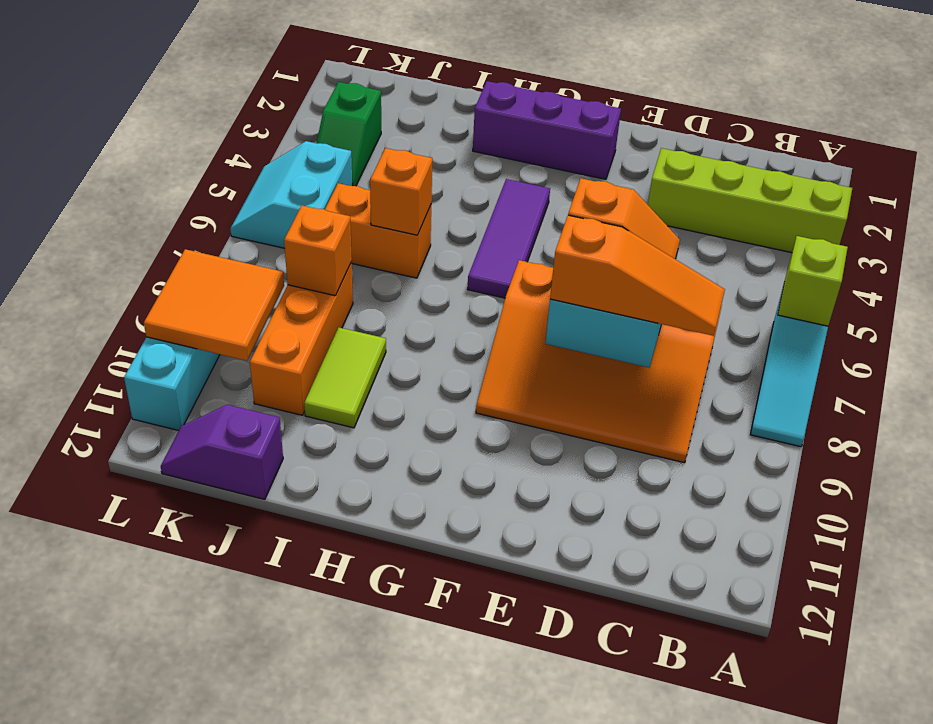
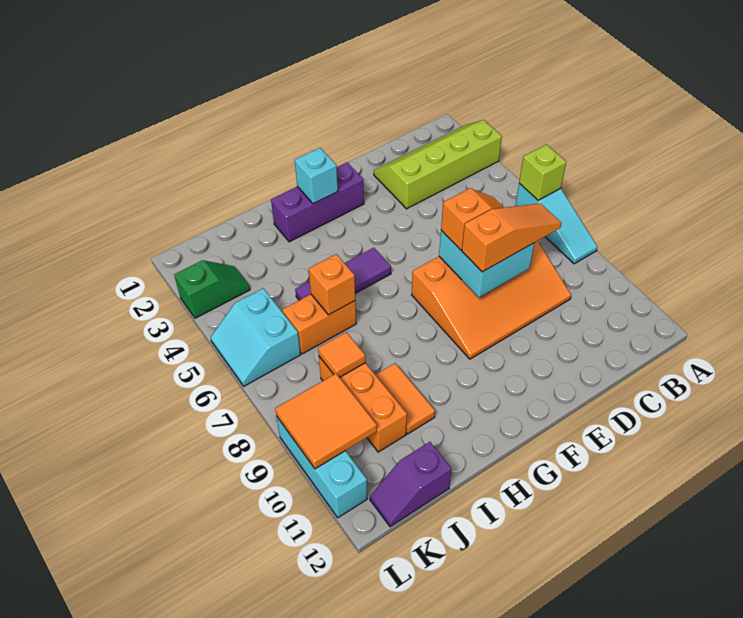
none -> cyan brick G2 level 2
purple tile G4:G6 level 1 -> purple tile G5:I5 level 1
lime tile I9:I10 level 1 -> orange tile I9:I10 level 1
orange brick J8 level 2 -> orange tile J8 level 2
green slope K3:K4 level 1 top 3 -> green slope K3:L3 level 1 top L

